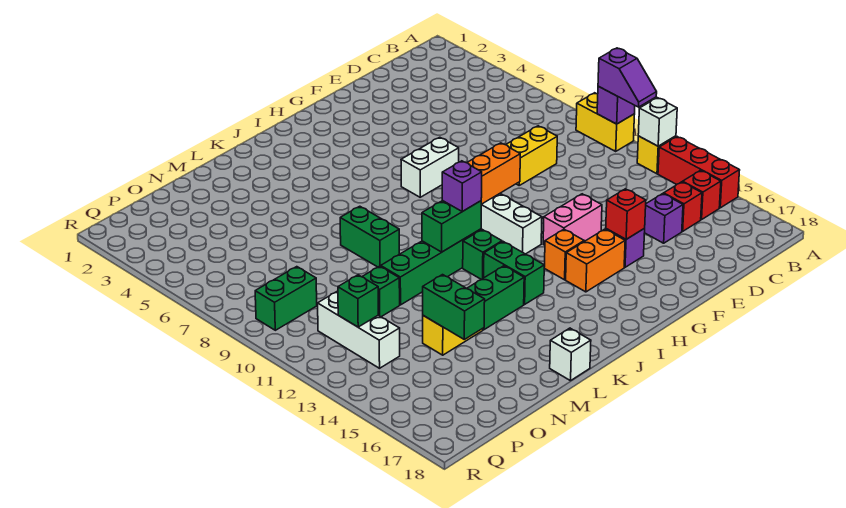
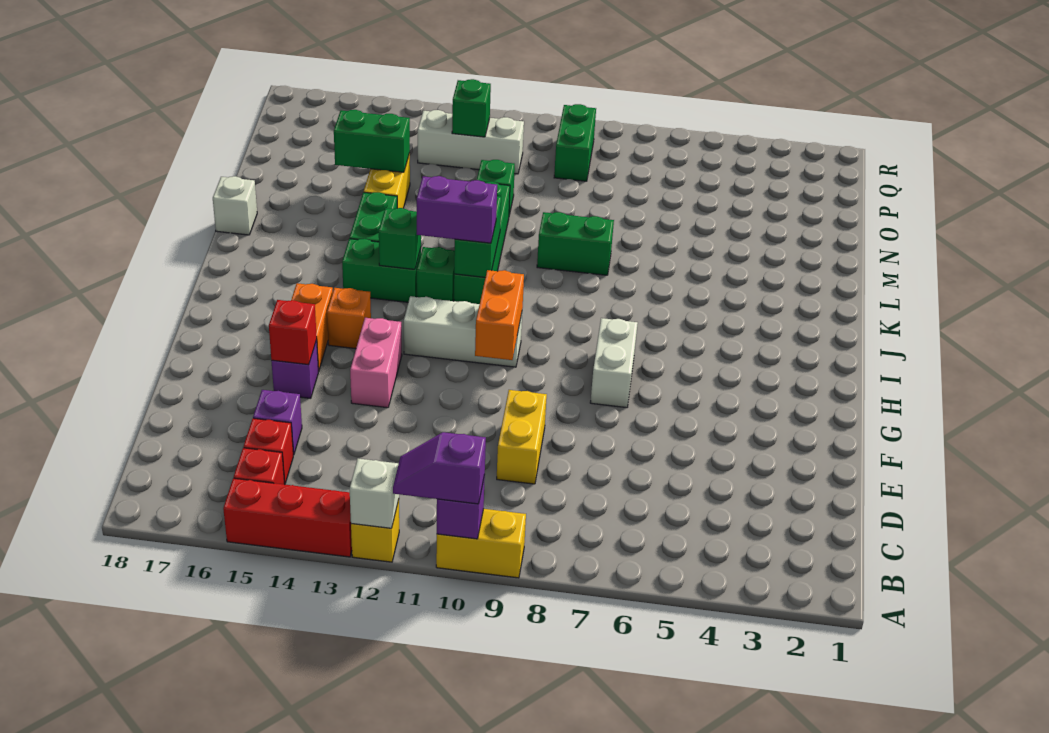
purple brick J11 level 3 -> purple brick J11:J12 level 3
none -> green brick J13 level 2

